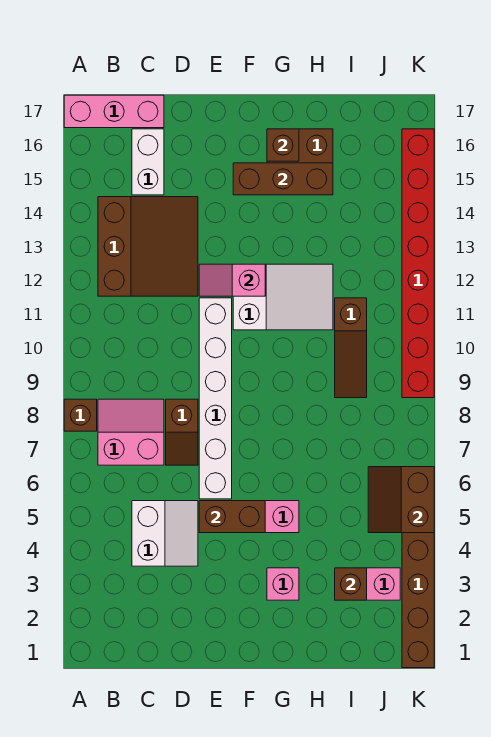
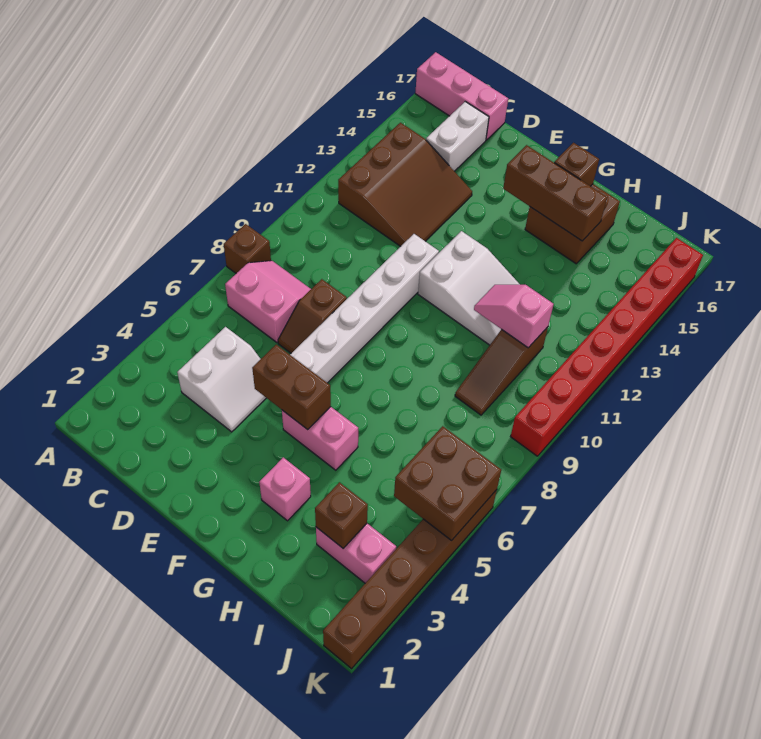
pink slope E12:F12 level 2 top F -> pink slope H11:I11 level 2 top I
brown slope J5:K6 level 2 top K -> brown brick J5:K6 level 2

